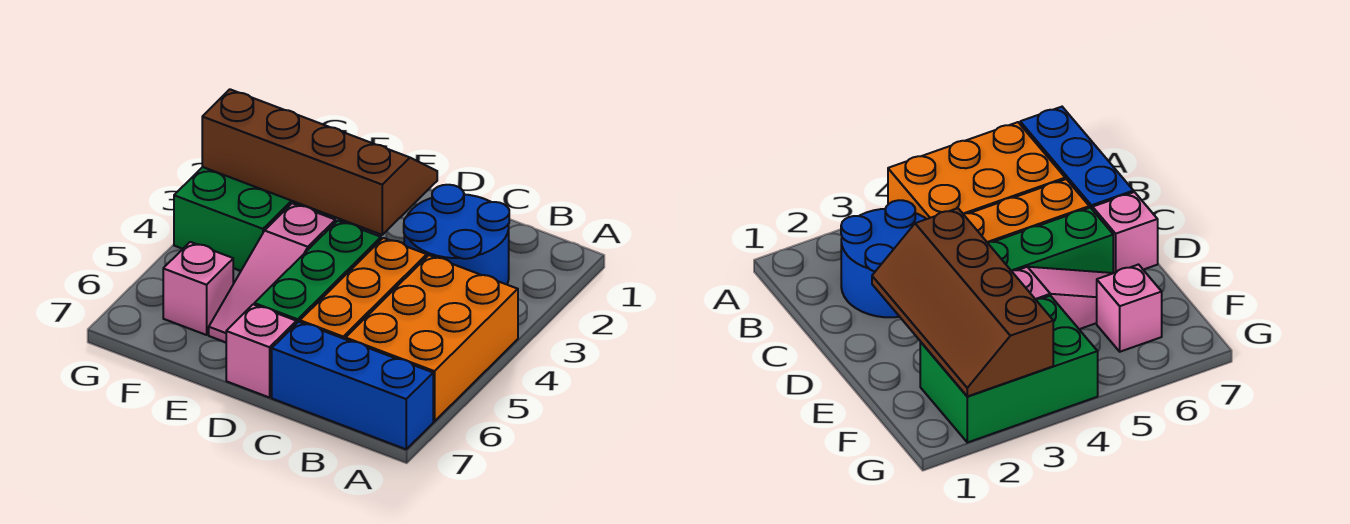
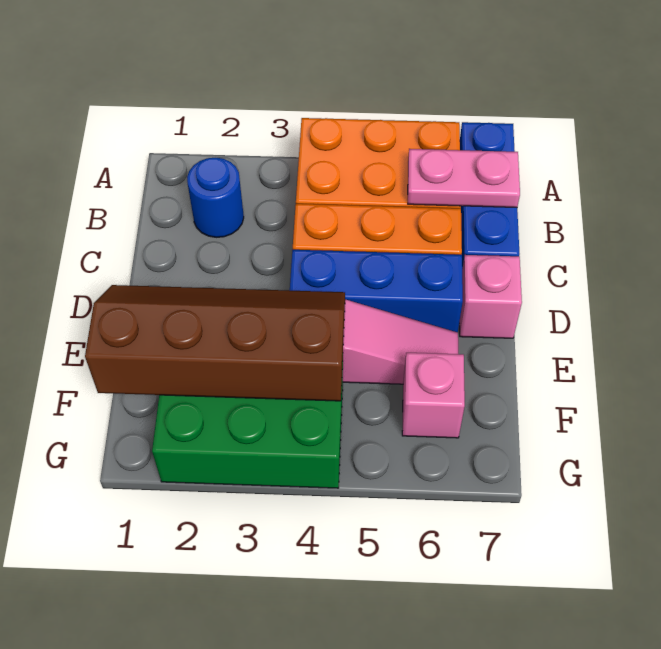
blue round brick B2:C3 level 1 -> blue round brick B2 level 1
none -> pink plate B6:B7 level 2
brown slope D2:G3 level 2 top 3 -> brown slope E1:F4 level 2 top F
green brick D4:D6 level 1 -> blue brick D4:D6 level 1

